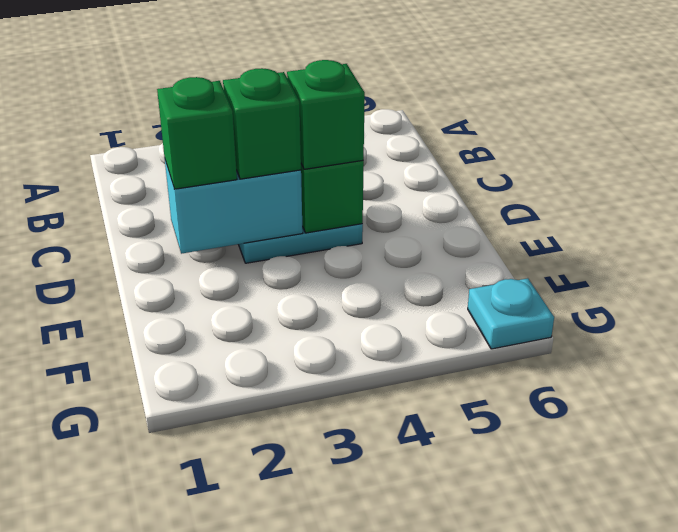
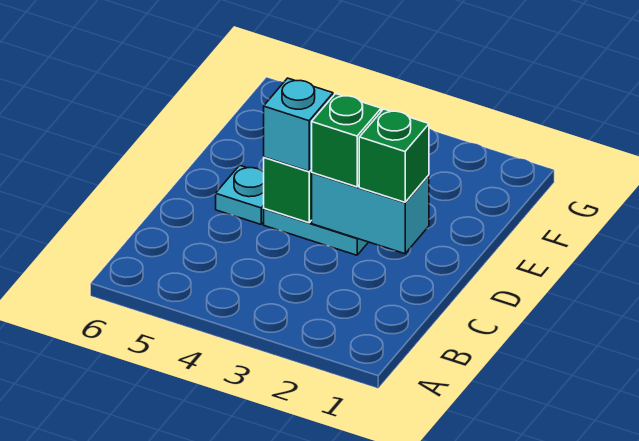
green brick D4 level 3 -> cyan brick D4 level 3
cyan plate G6 level 1 -> cyan plate D5 level 1

